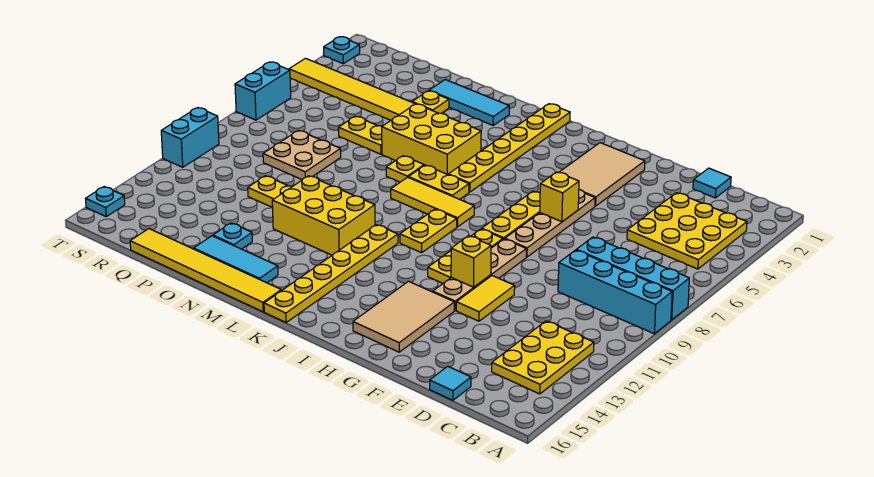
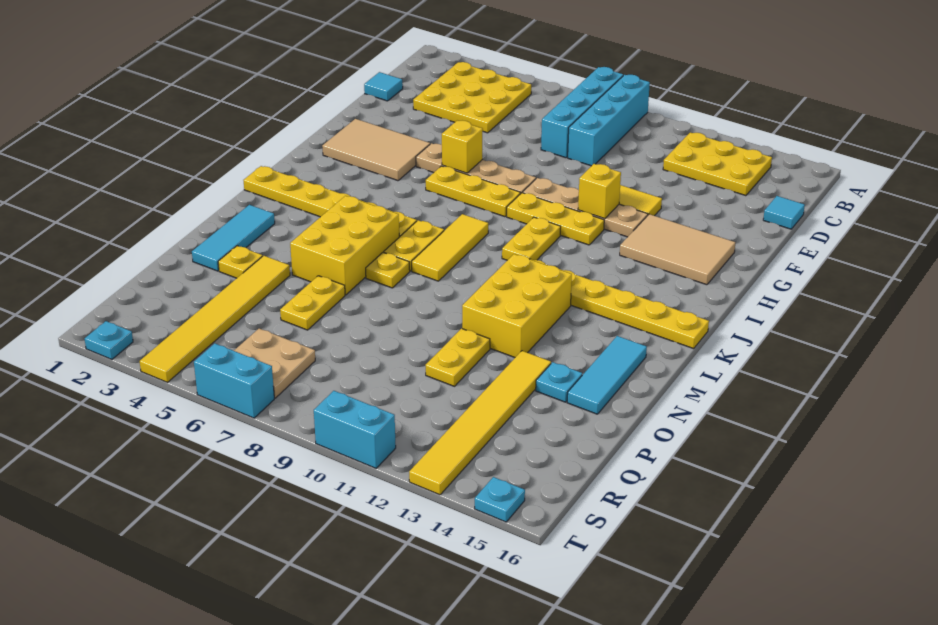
yellow plate J9:J10 level 1 -> yellow plate I10:J10 level 1
yellow tile L16:Q16 level 1 -> yellow tile O13:T13 level 1
tan plate P8:Q9 level 1 -> tan plate R6:S7 level 1

